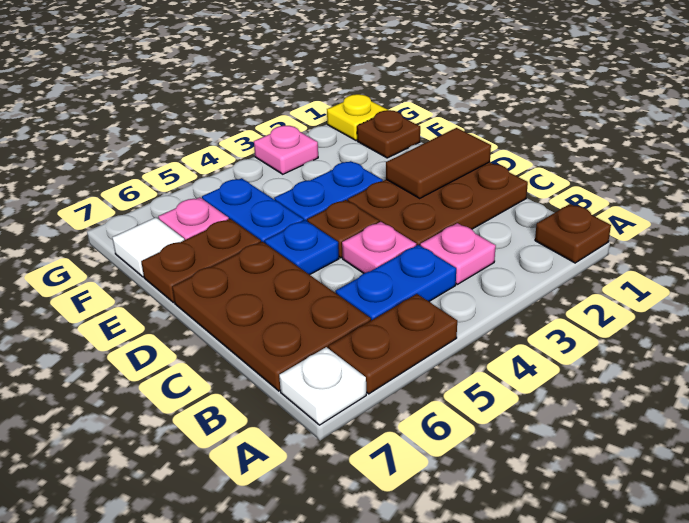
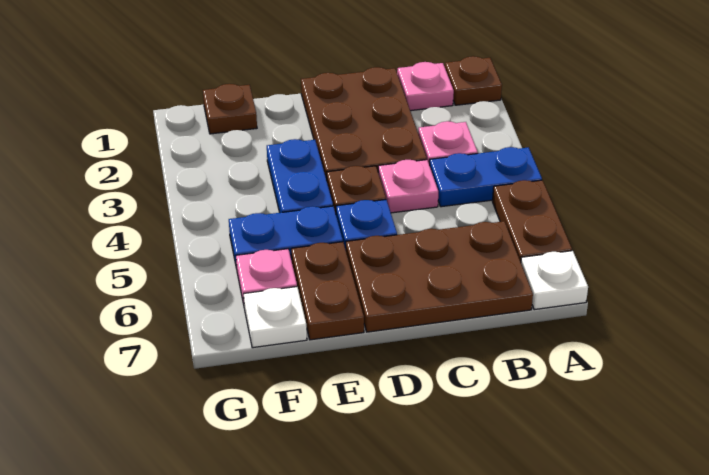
blue plate B4:B5 level 1 -> blue plate A4:B4 level 1
brown tile D1:D2 level 2 -> none
white tile F7 level 1 -> white plate F7 level 1
yellow plate G1 level 1 -> none
pink plate G3 level 1 -> pink plate B1 level 1

